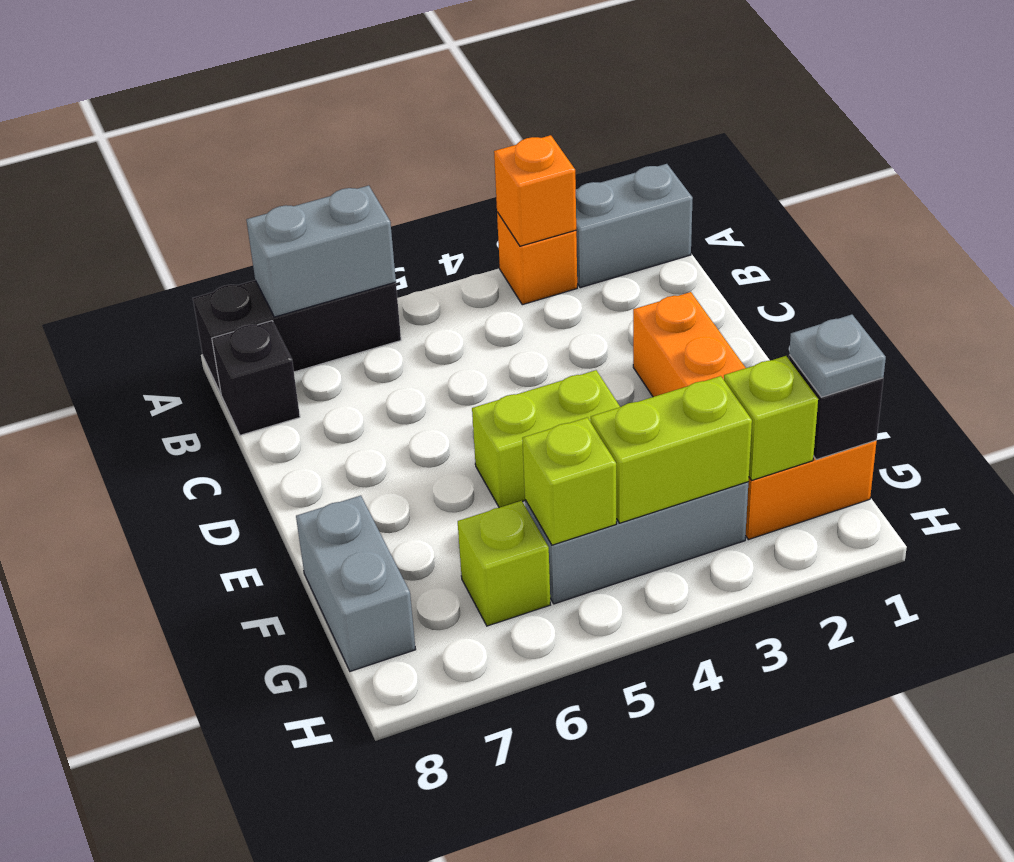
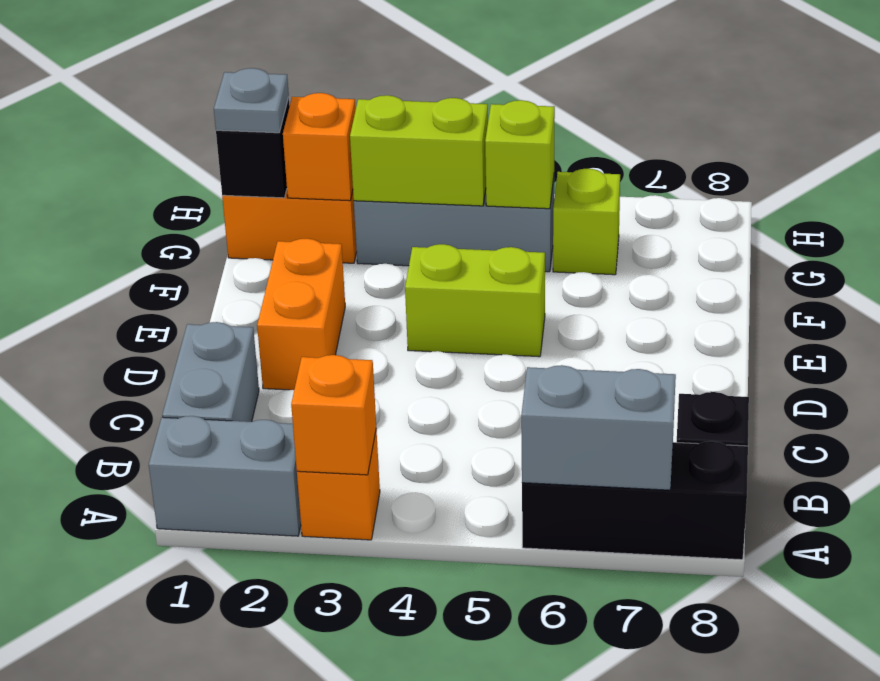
grey brick F8:G8 level 1 -> grey brick B1:C1 level 1
lime brick G2 level 2 -> orange brick G2 level 2

